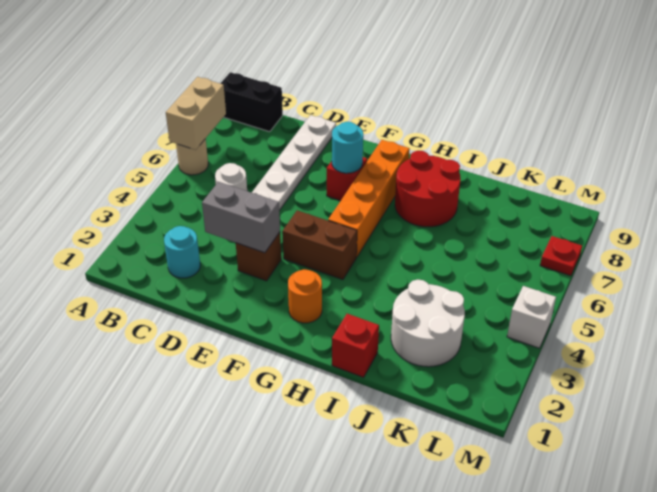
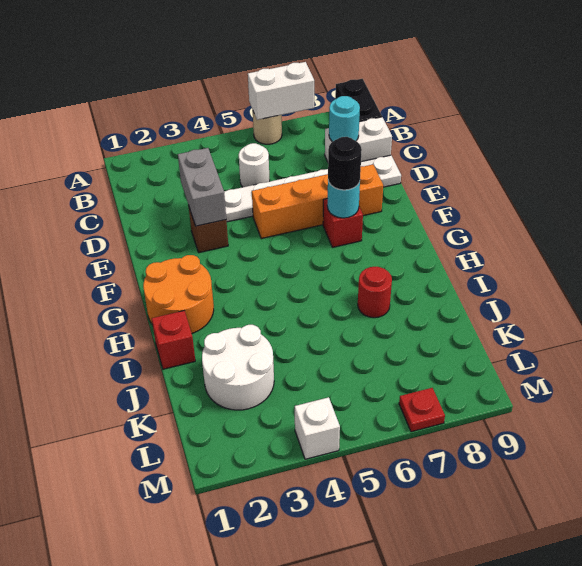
tan brick A6:A7 level 2 -> white brick A6:A7 level 2
cyan round brick C2 level 1 -> cyan round brick C8 level 2
none -> white brick C8:C9 level 1
brown brick F4:G4 level 1 -> none
none -> black round brick F7 level 3
orange round brick G2 level 1 -> orange round brick G1:H2 level 1
orange brick G5:G8 level 1 -> orange brick E5:E8 level 1
red round brick H7:I8 level 1 -> red round brick I7 level 1

